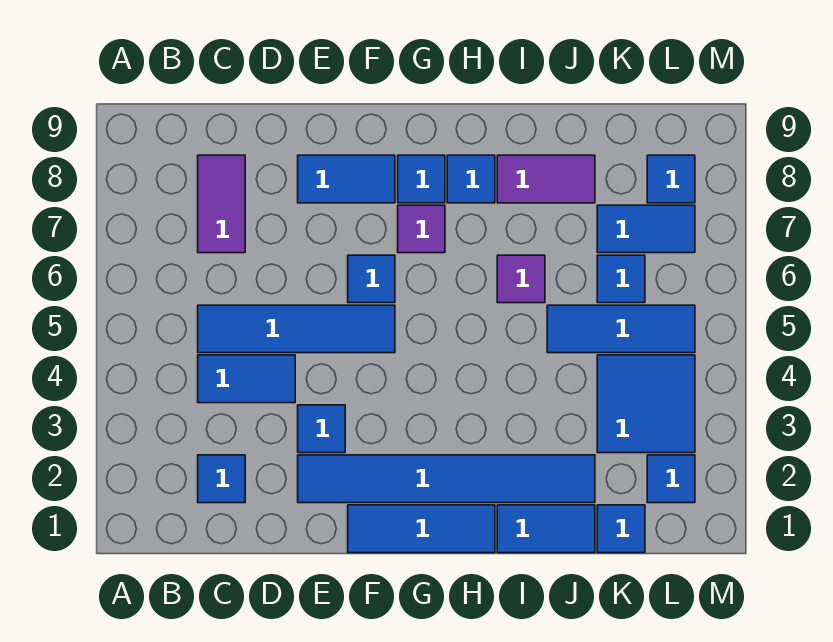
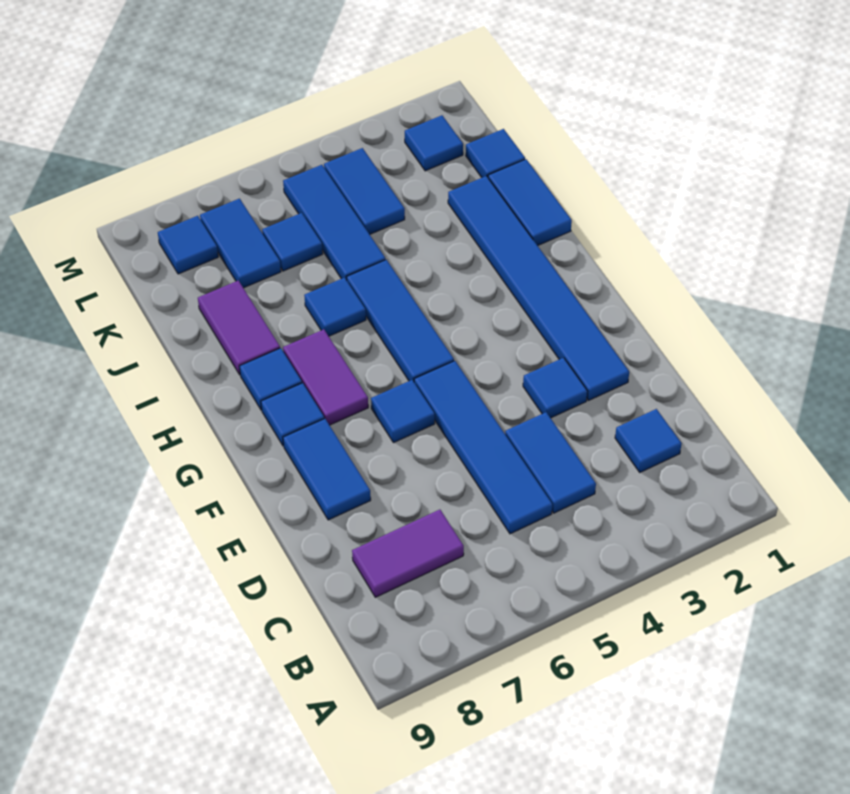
blue tile F1:H1 level 1 -> blue tile G5:I5 level 1
purple tile G7 level 1 -> purple tile G7:H7 level 1
purple tile I6 level 1 -> blue tile I6 level 1
blue tile K3:L4 level 1 -> blue tile K4:L4 level 1

